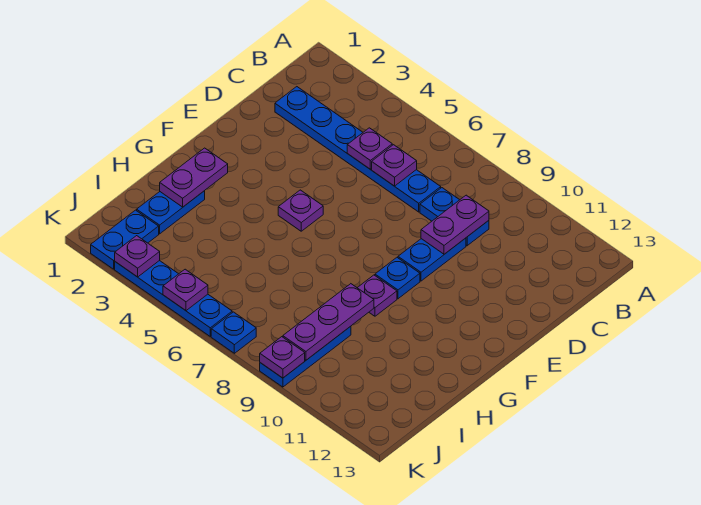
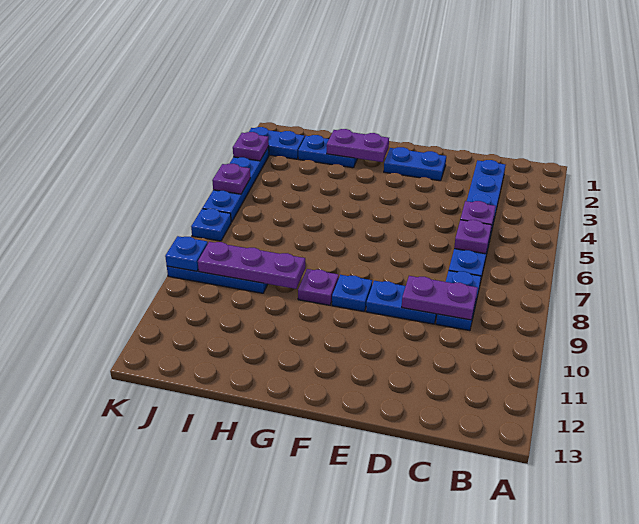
none -> blue plate E2:F2 level 1
purple plate F5 level 1 -> none
purple plate K9 level 2 -> blue plate K9 level 2

